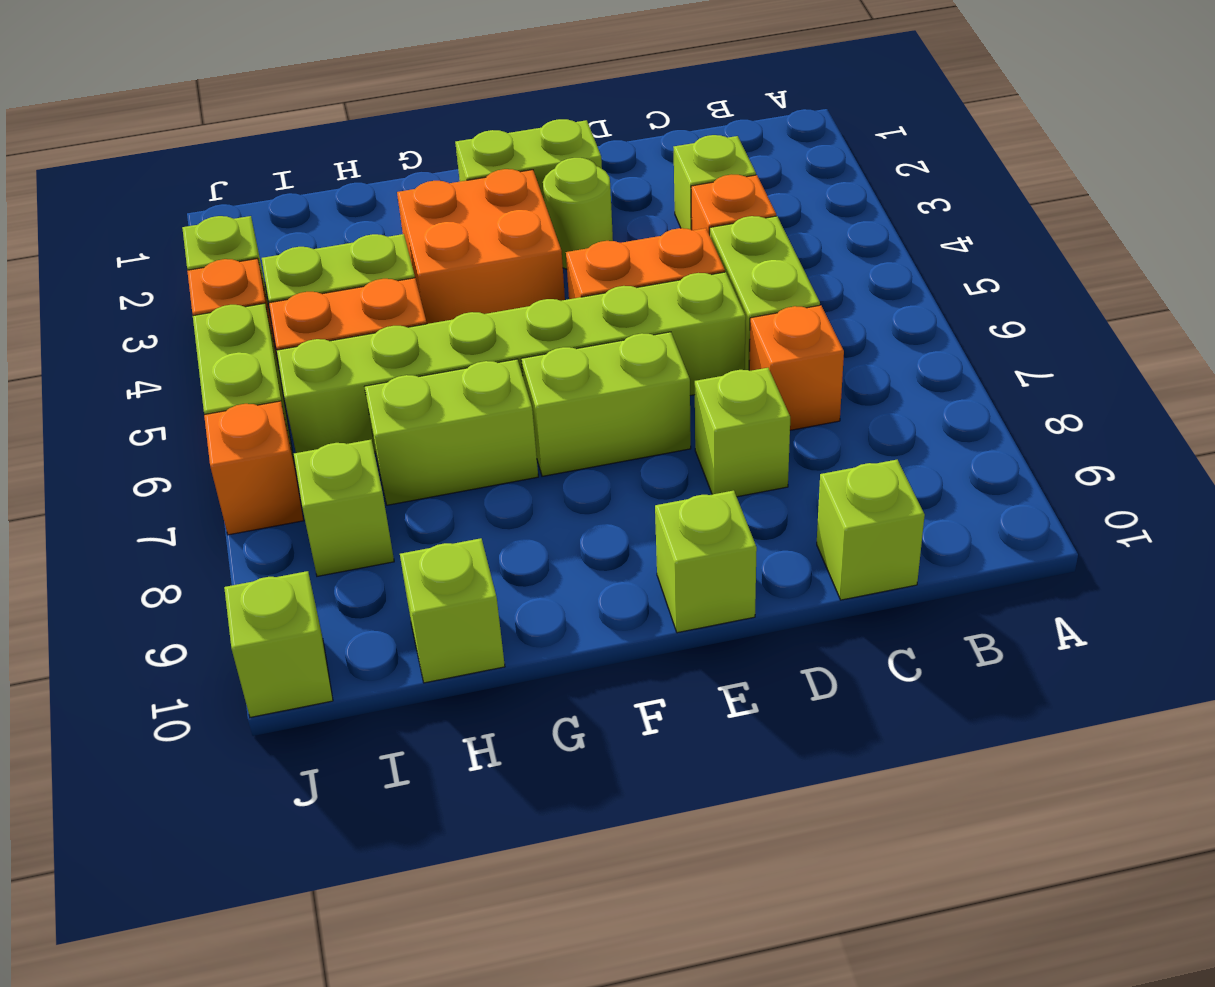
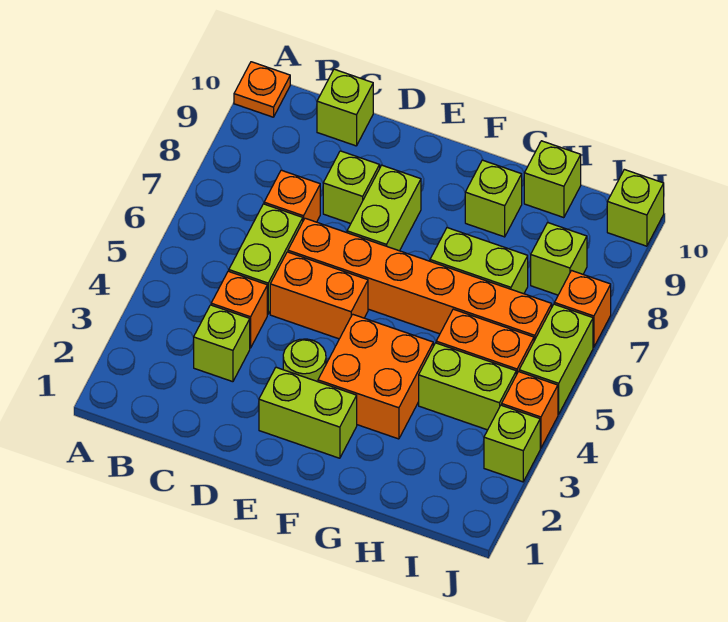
none -> orange plate A10 level 1
lime brick D6:I6 level 1 -> orange brick D6:I6 level 1
lime brick E7:F7 level 1 -> lime brick E7:E8 level 1
lime brick E10 level 1 -> lime brick G9 level 1

